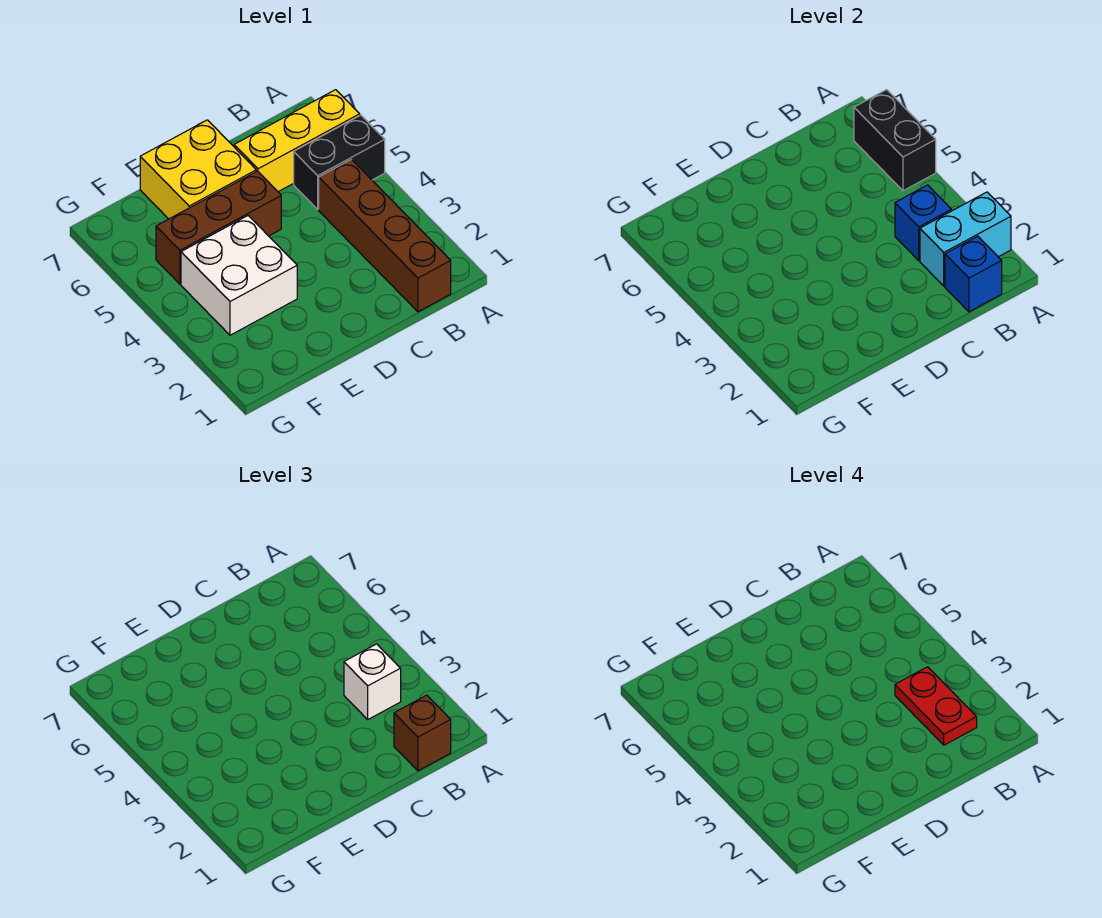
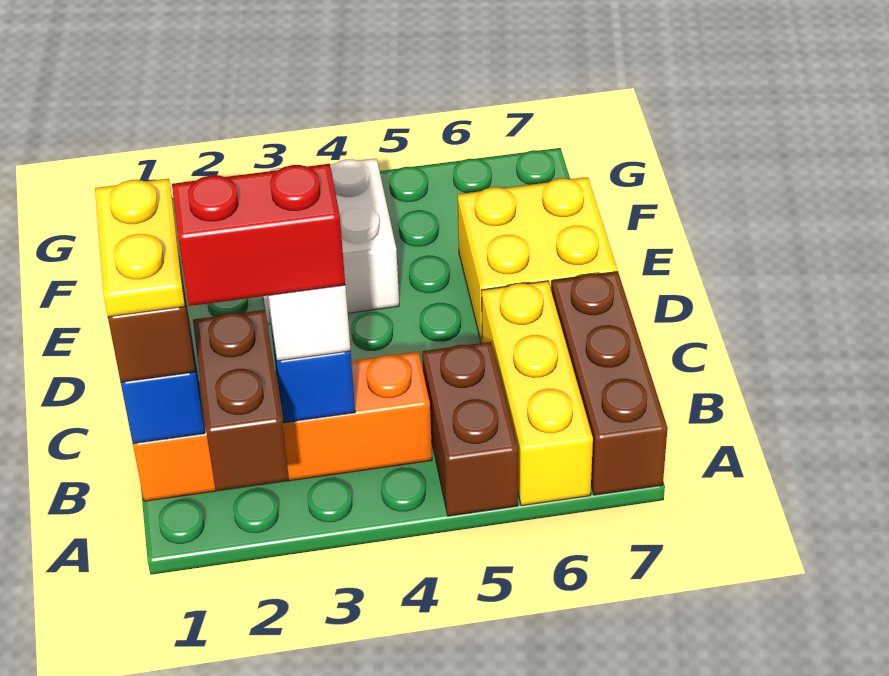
cyan brick A2:B2 level 2 -> brown brick A2:B2 level 2
black brick A5:B5 level 1 -> brown brick A5:B5 level 1
black brick A5:A6 level 2 -> none
brown brick B1:B4 level 1 -> orange brick B1:B4 level 1
none -> yellow plate B1:C1 level 4
red plate B2:B3 level 4 -> red brick B2:B3 level 4
brown brick D5:F5 level 1 -> brown brick A7:C7 level 1

